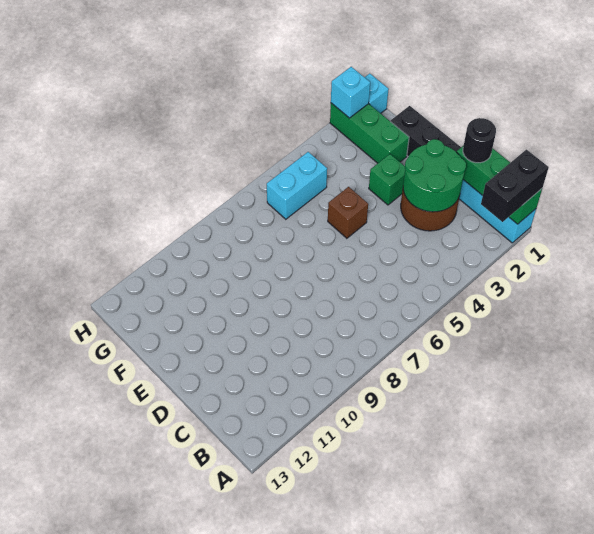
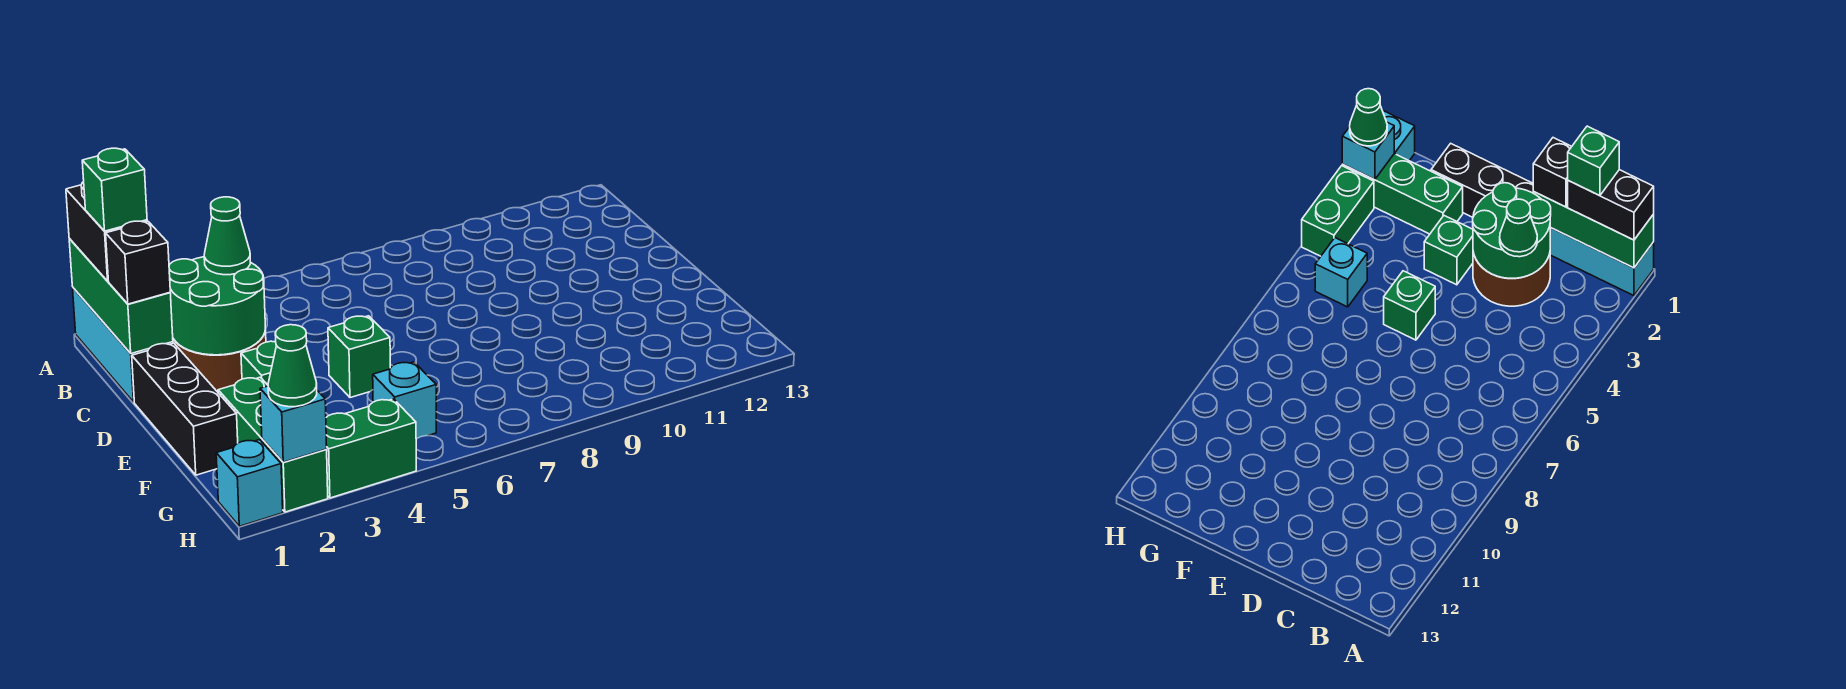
black brick A1:A2 level 3 -> black brick A1:B1 level 3
none -> green brick B1 level 4
black round brick C1 level 3 -> black brick C1 level 3
none -> green cone C3 level 3
brown brick E5 level 1 -> green brick E5 level 1
cyan brick G5:G6 level 1 -> cyan brick G5 level 1
none -> green cone H2 level 3
none -> green brick H3:H4 level 1

